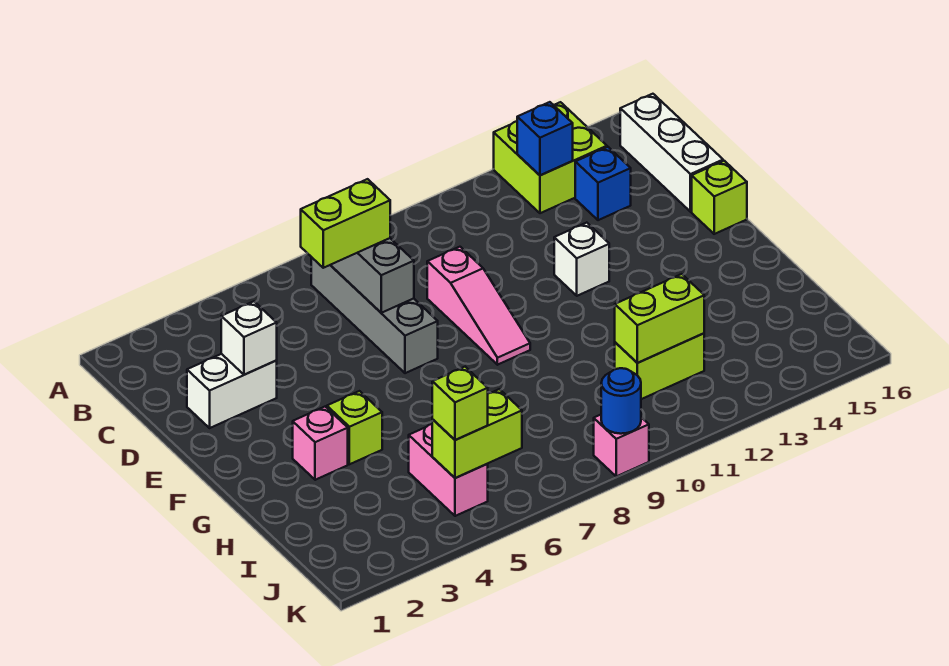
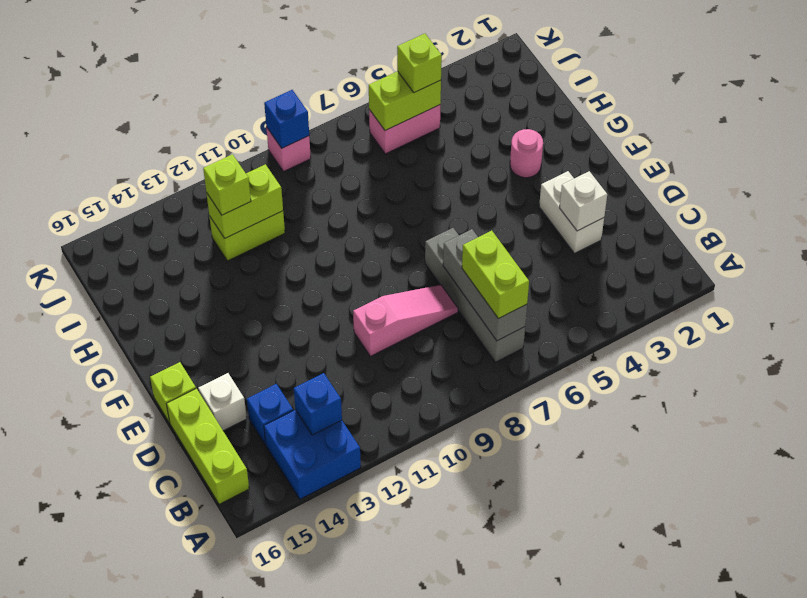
lime brick A13:B14 level 1 -> blue brick A13:B14 level 1
white brick B16:D16 level 1 -> lime brick B16:D16 level 1
lime brick C6:C7 level 3 -> lime brick B7:C7 level 3
white brick D2:D3 level 1 -> white brick D3:E3 level 1
pink slope D9:F9 level 1 top D -> pink slope D8:D10 level 1 top 10
white brick E12 level 1 -> white brick D15 level 1
pink brick G3 level 1 -> pink round brick G3 level 1
lime brick G4 level 1 -> lime brick I12 level 3
pink brick I5:J5 level 1 -> pink brick J5:J6 level 1
blue round brick K9 level 2 -> blue brick K9 level 2

